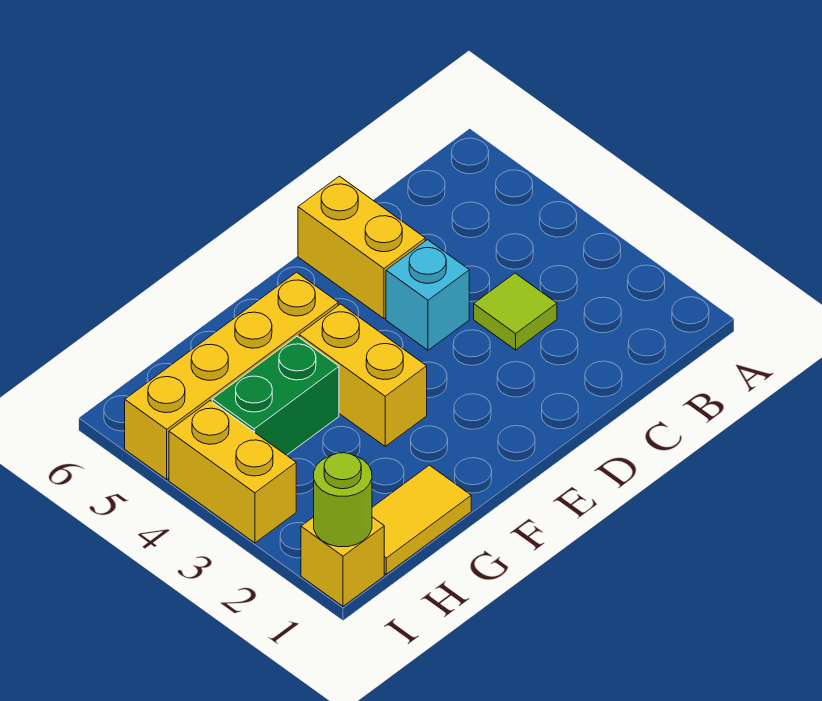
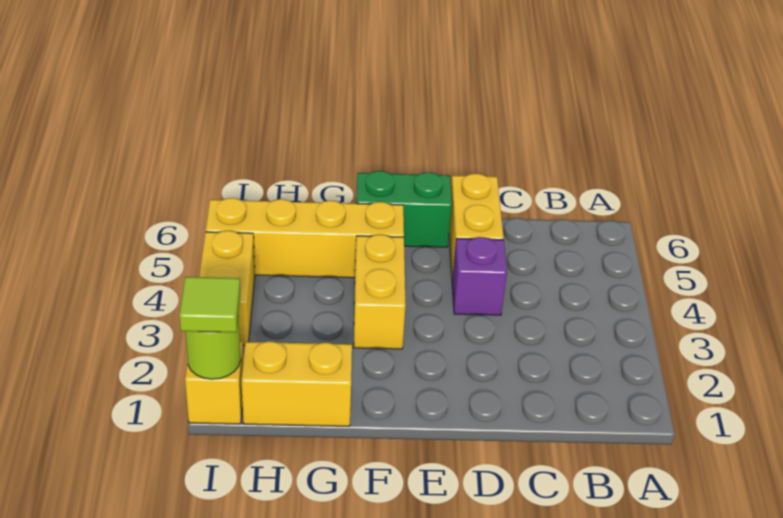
lime tile C3 level 1 -> lime tile I1 level 3
cyan brick D4 level 1 -> purple brick D4 level 1
yellow tile G1:H1 level 1 -> yellow brick G1:H1 level 1
green brick G4:H4 level 1 -> green brick E6:F6 level 1

